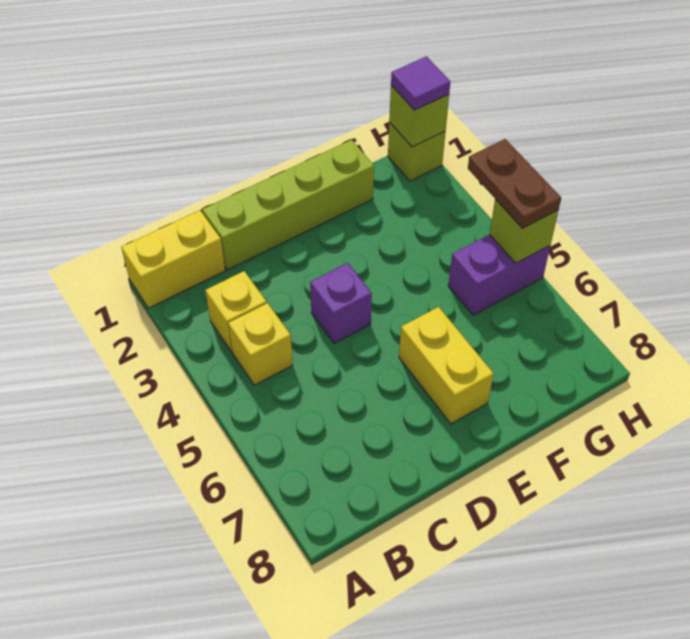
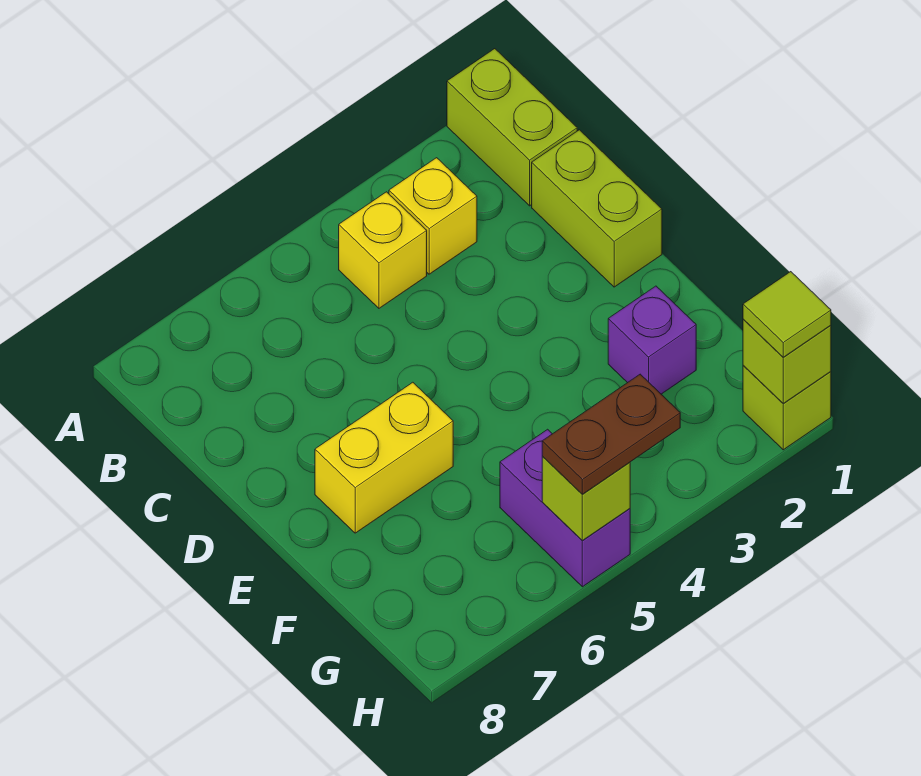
yellow brick A1:B1 level 1 -> lime brick A1:B1 level 1
lime brick C1:F1 level 1 -> lime brick C1:D1 level 1
purple brick D4 level 1 -> purple brick F2 level 1
purple tile H1 level 3 -> lime tile H1 level 3

